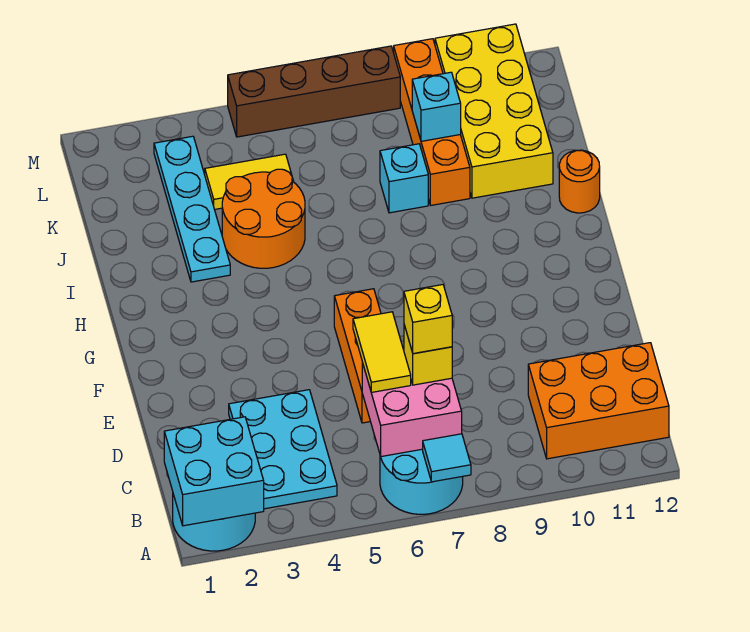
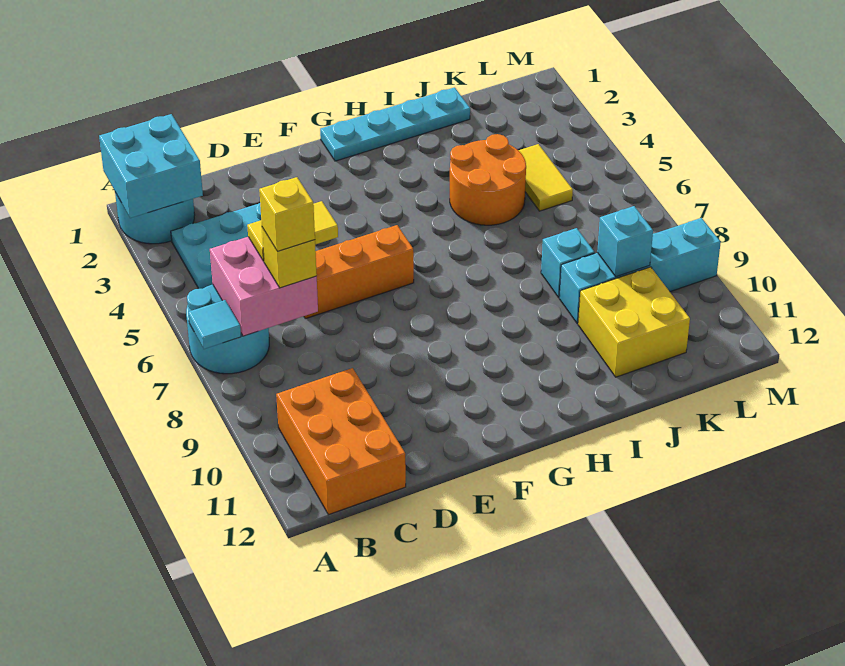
cyan plate I3:L3 level 1 -> cyan plate G1:J1 level 1
orange round brick I12 level 1 -> none
orange brick J9:M9 level 1 -> cyan brick J9:M9 level 1
yellow brick J10:M11 level 1 -> yellow brick J10:K11 level 1
brown brick M5:M8 level 1 -> none

